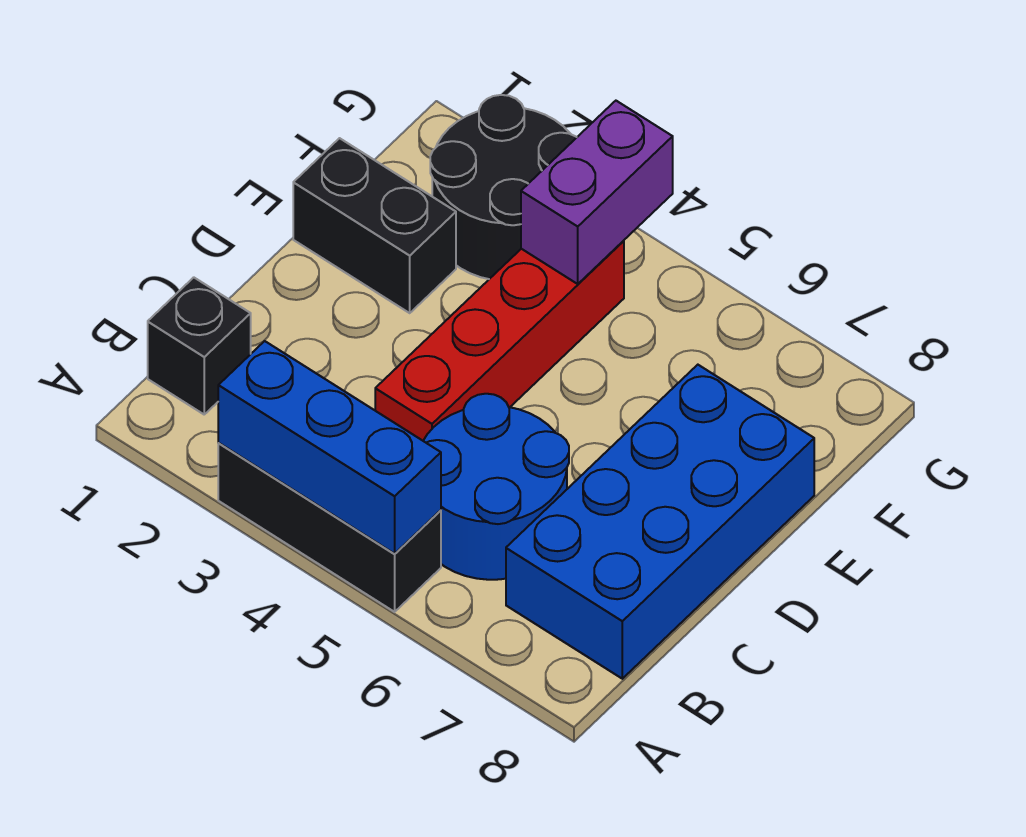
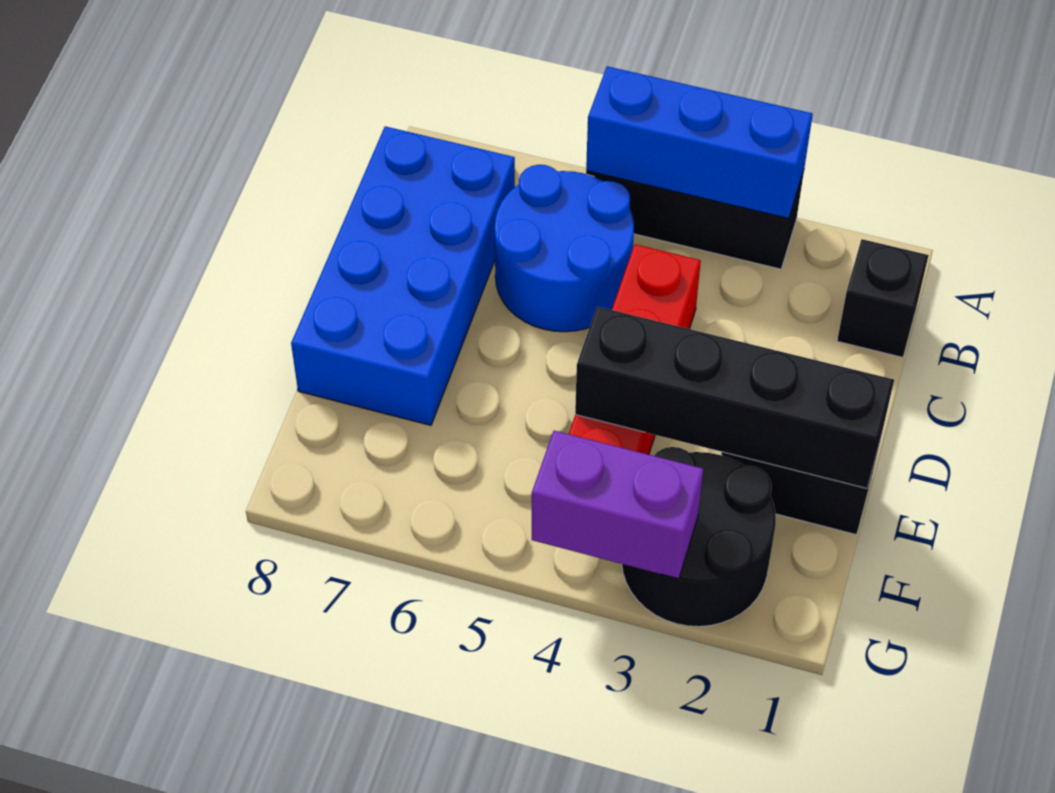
none -> black brick E1:E4 level 2
purple brick F4:G4 level 2 -> purple brick G3:G4 level 2

